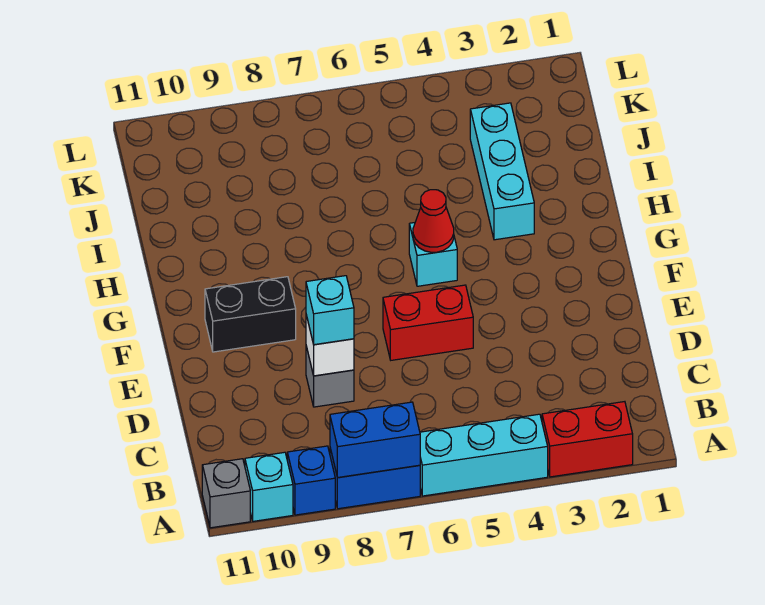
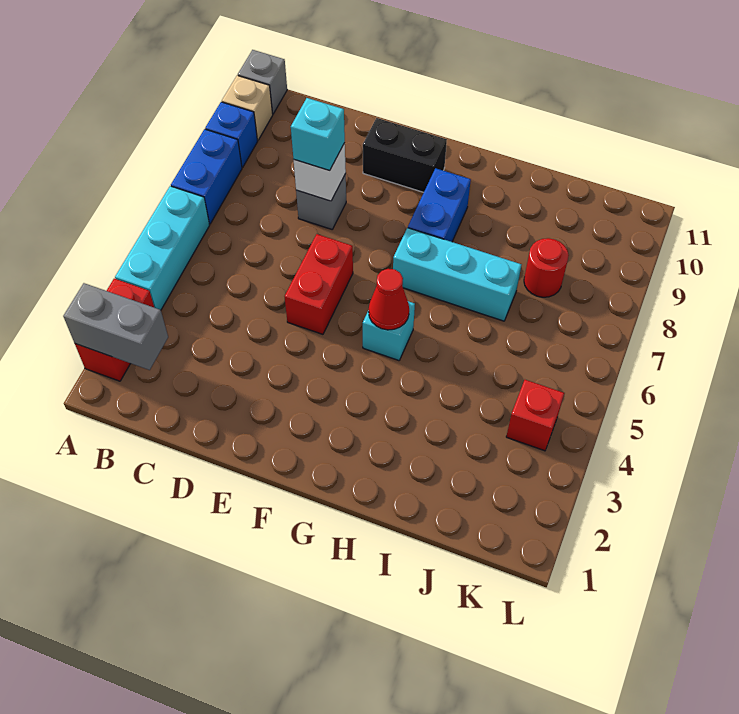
none -> grey brick A2:B2 level 2
blue brick A7:A8 level 2 -> blue brick G8:G9 level 1
cyan brick A10 level 1 -> tan brick A10 level 1
black brick F9:F10 level 1 -> black brick E10:F10 level 1
cyan brick H3:J3 level 1 -> cyan brick G7:I7 level 1
none -> red round brick J8 level 1
none -> red brick K4 level 1

